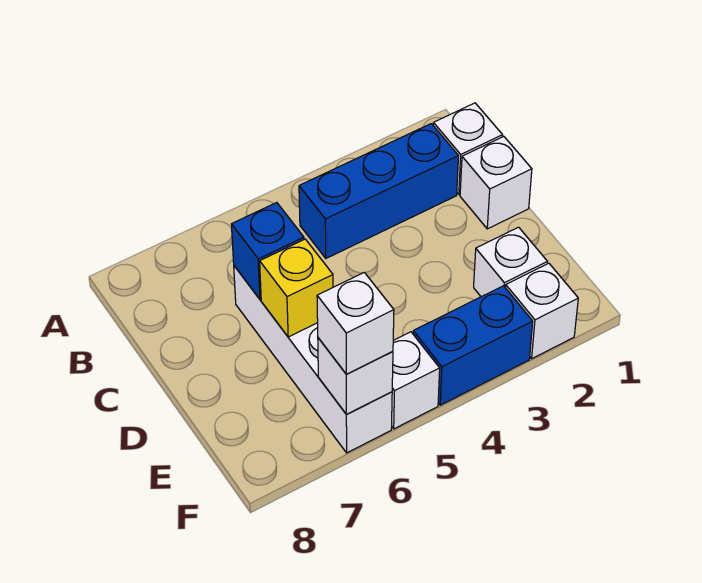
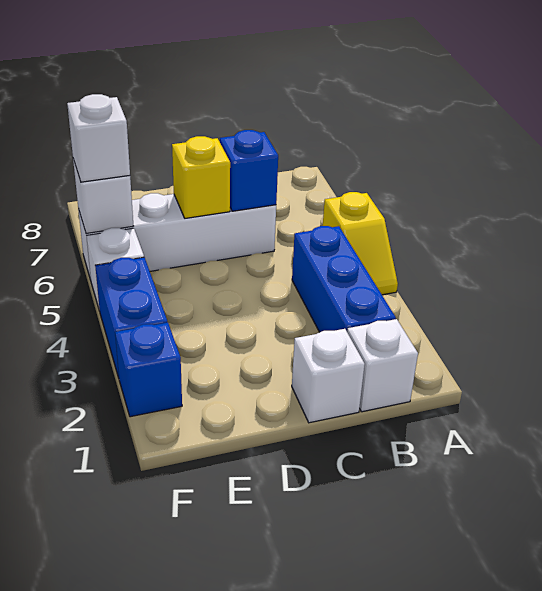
none -> yellow slope A4:A5 level 1 top 5
white brick E2 level 1 -> none
white brick F2 level 1 -> blue brick F2 level 1

